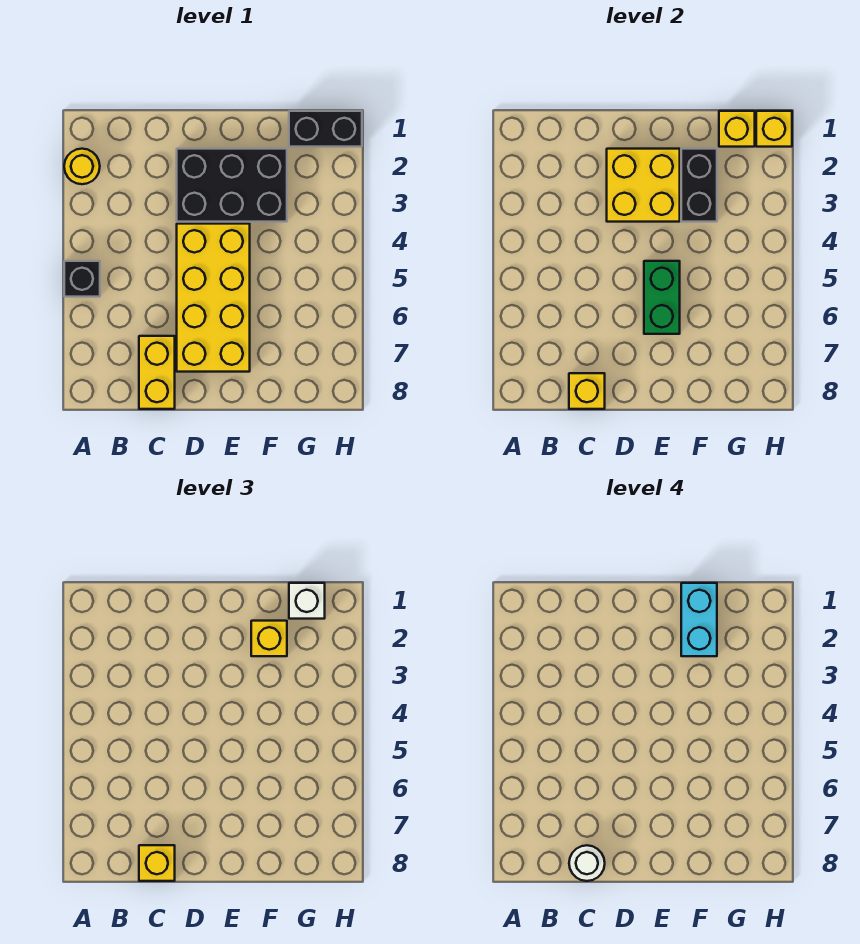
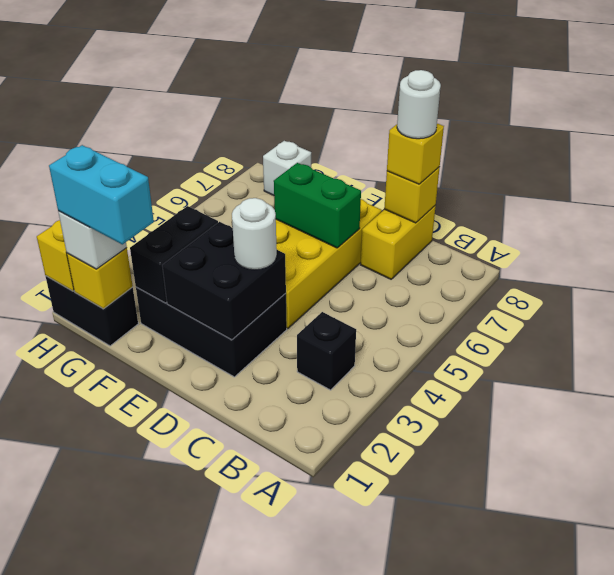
yellow round brick A2 level 1 -> none
black brick A5 level 1 -> black brick B3 level 1
yellow brick D2:E3 level 2 -> black brick D2:E3 level 2
none -> white round brick D3 level 3
green brick E5:E6 level 2 -> green brick D6:E6 level 2
cyan brick F1:F2 level 4 -> cyan brick F1:G1 level 4
yellow brick F2 level 3 -> none
none -> white brick G8 level 1

